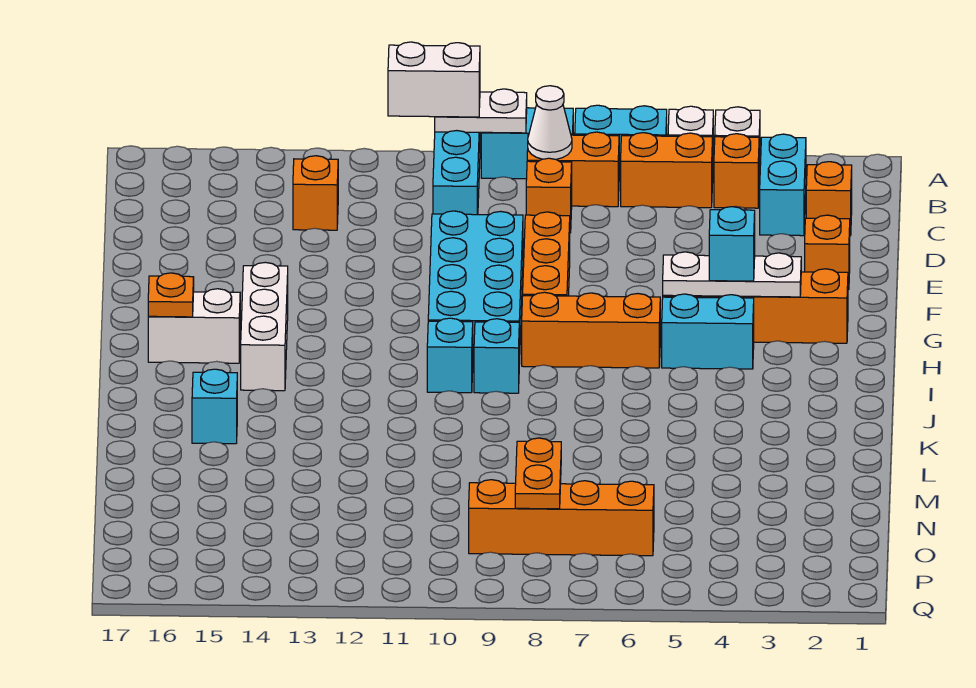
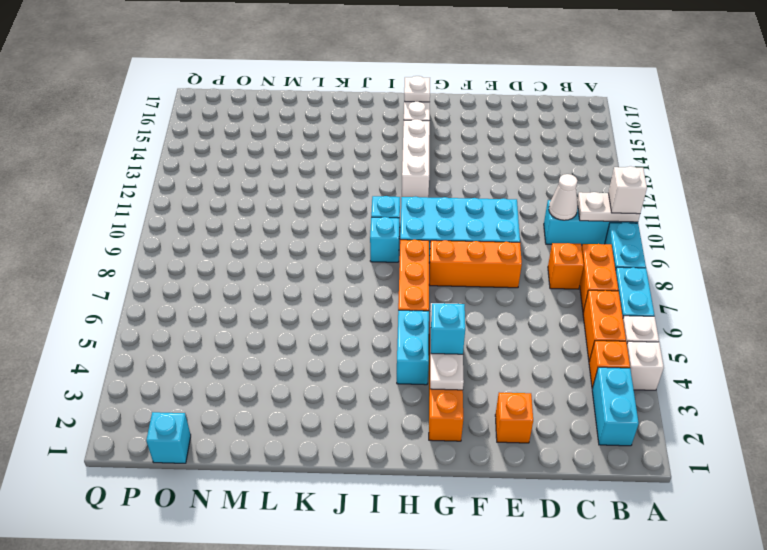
white plate A9:A10 level 2 -> white plate A10:B10 level 2
white brick A10:A11 level 3 -> white brick A10 level 3
cyan brick B3:C3 level 1 -> cyan brick B2:B3 level 1
white cone B8 level 2 -> white cone C10 level 2
orange brick C2 level 1 -> none
orange brick C13 level 1 -> none
white brick G14:I14 level 1 -> white brick H12:H14 level 1
orange plate H16 level 2 -> white plate H16 level 2
cyan brick K15 level 1 -> cyan brick O1 level 1
orange plate N8:O8 level 2 -> none
orange brick O6:O9 level 1 -> none

